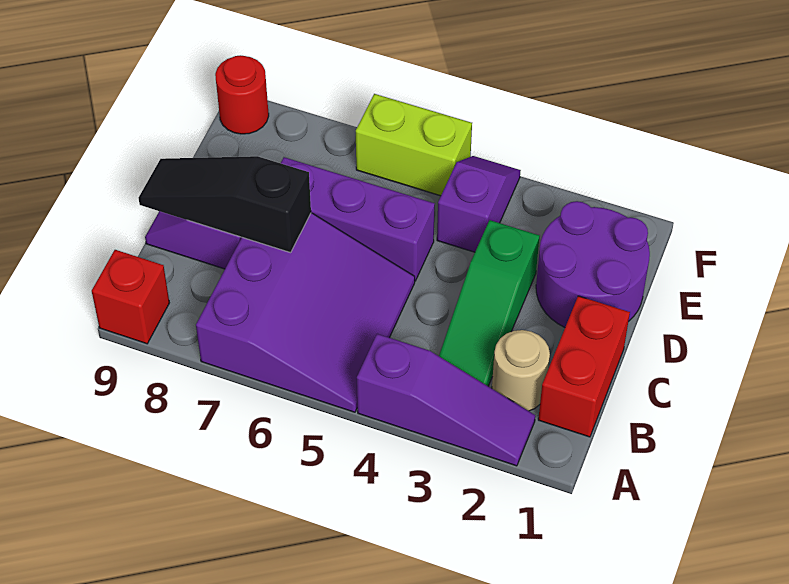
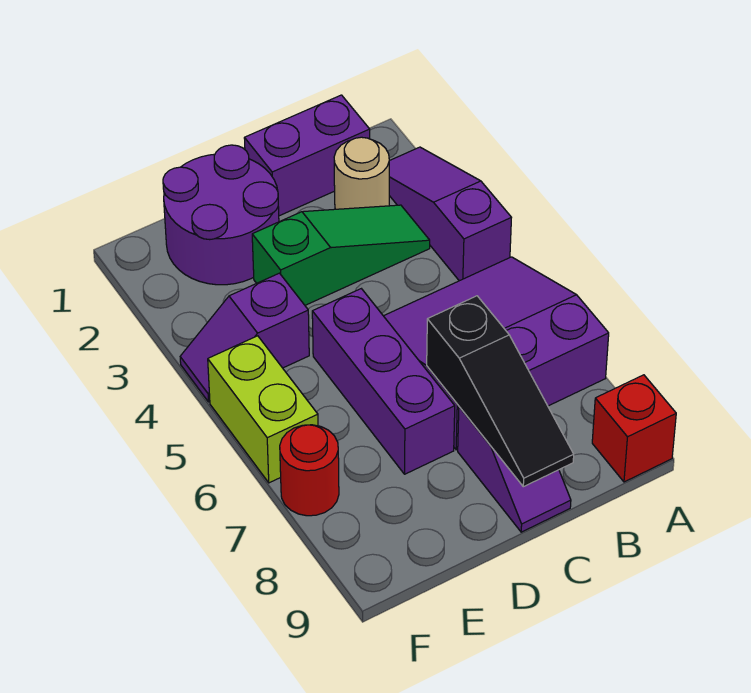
red brick B1:C1 level 1 -> purple brick B1:C1 level 1
red round brick F9 level 1 -> red round brick F7 level 1

